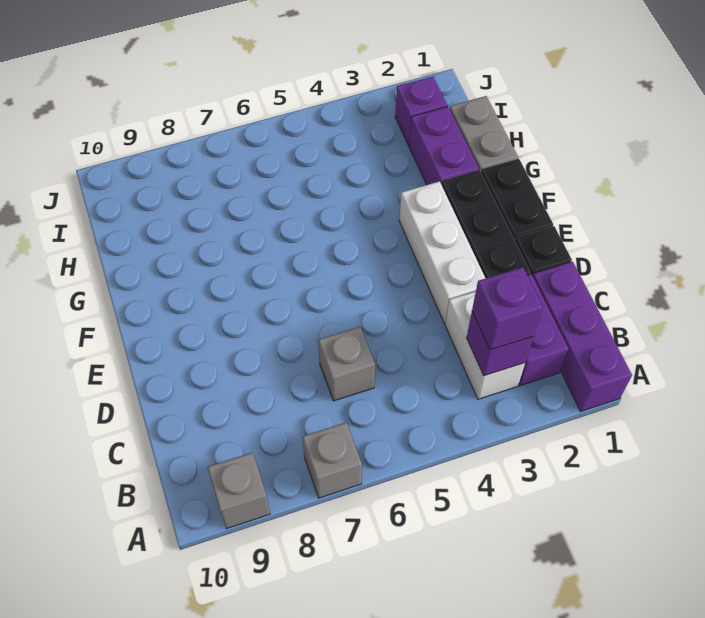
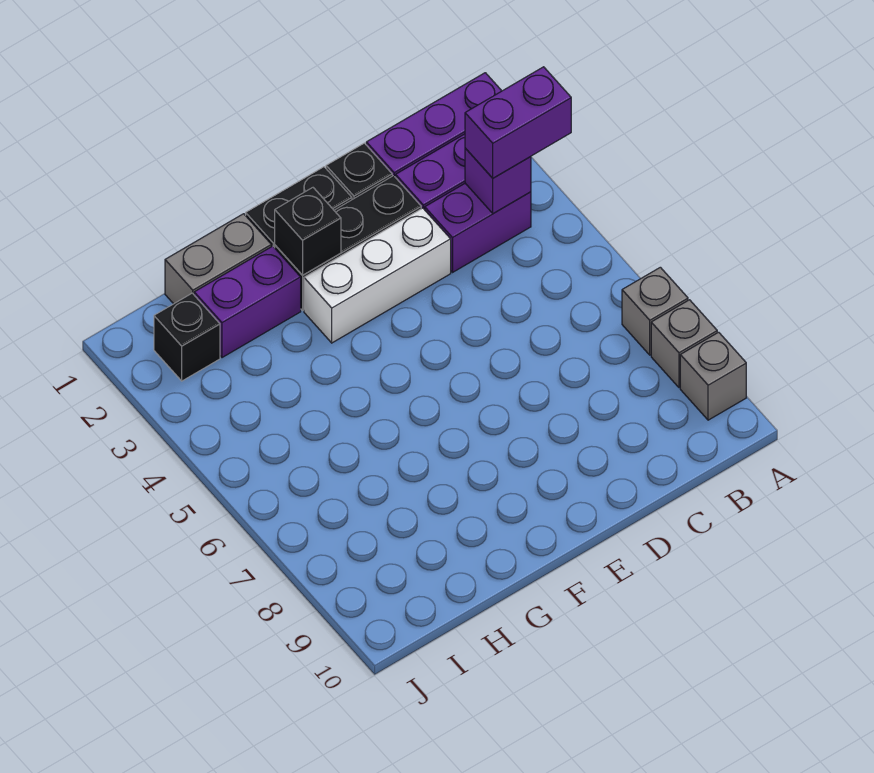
white brick B3:C3 level 1 -> purple brick B3:C3 level 1
purple brick B3 level 3 -> purple brick A3:B3 level 3
grey brick C6 level 1 -> grey brick A8 level 1
none -> black brick F2 level 2
purple brick I2 level 1 -> black brick I2 level 1

